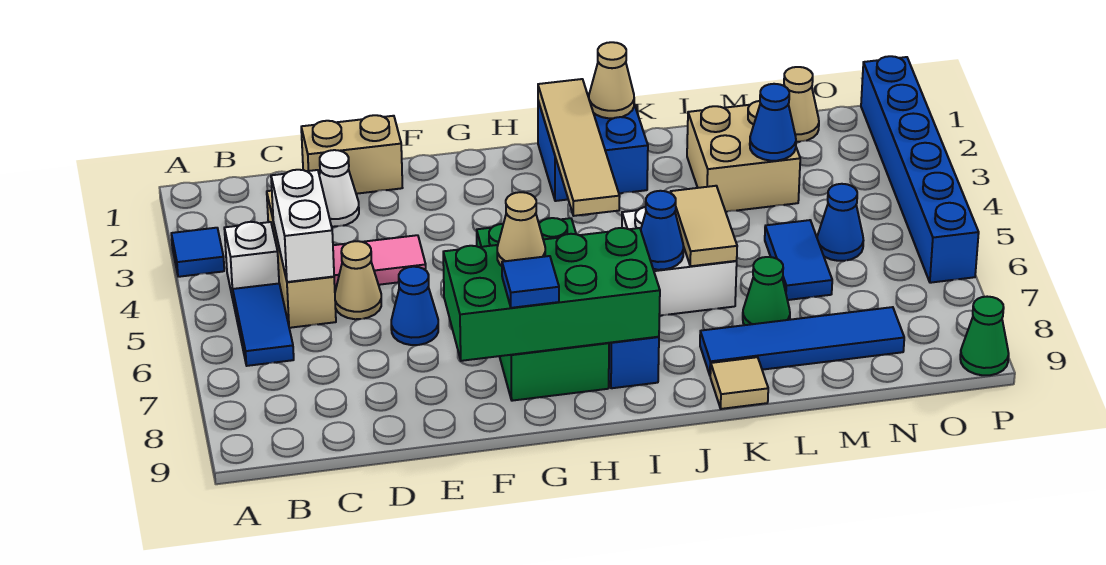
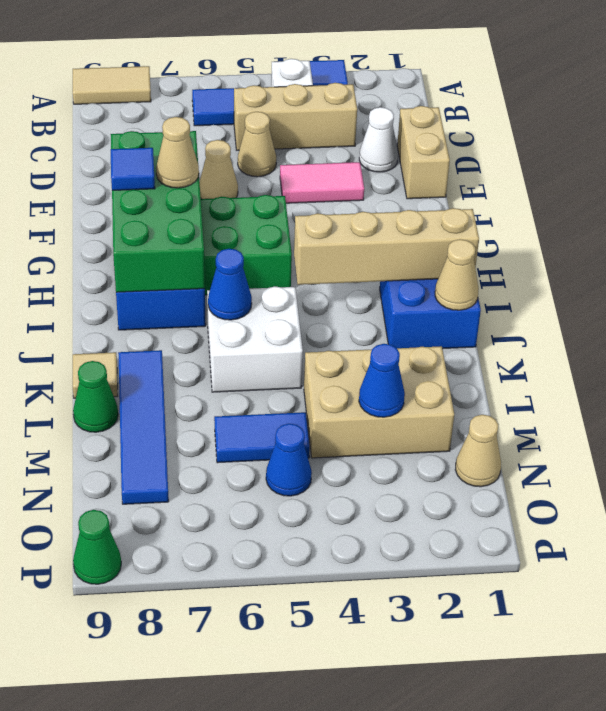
white brick C4:C5 level 2 -> none
pink tile D4:E4 level 1 -> pink tile E3:E4 level 1
blue cone E6 level 1 -> tan cone E6 level 1
tan tile I1:I4 level 2 -> tan brick I1:I4 level 2
tan tile K5:K6 level 2 -> tan tile A8:A9 level 1
tan brick L2:M3 level 1 -> tan brick L2:M4 level 1
green cone L7 level 1 -> green cone L9 level 1
blue brick P1:P6 level 1 -> none

